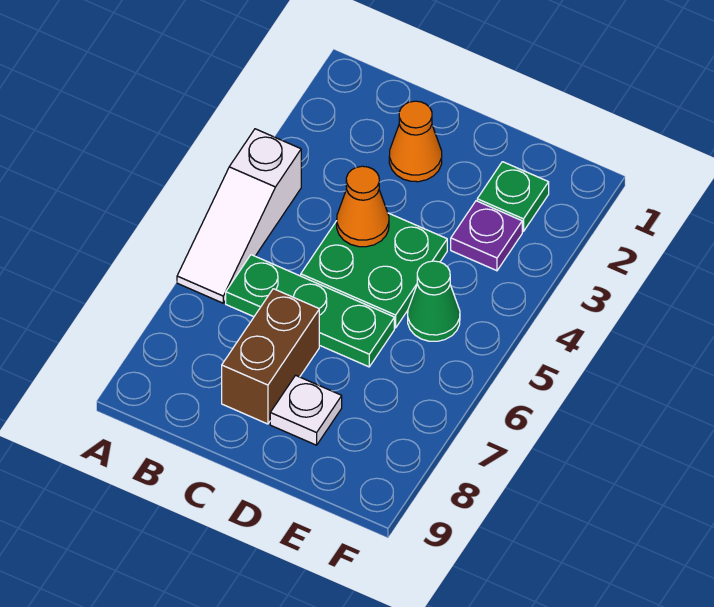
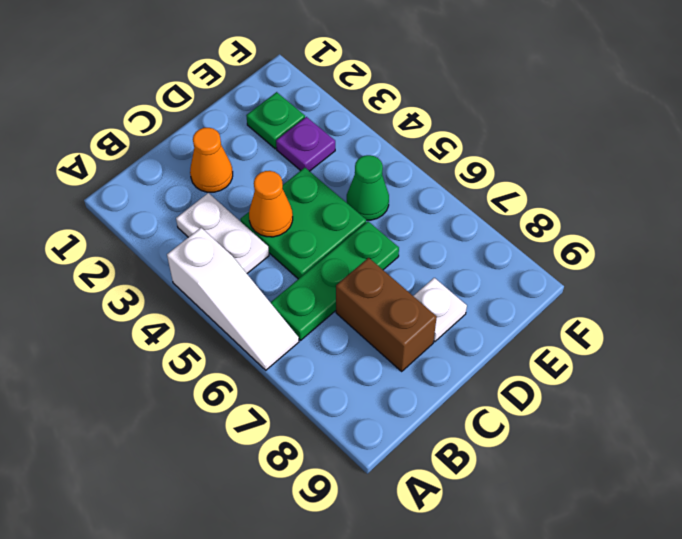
none -> white plate B3:B4 level 1

